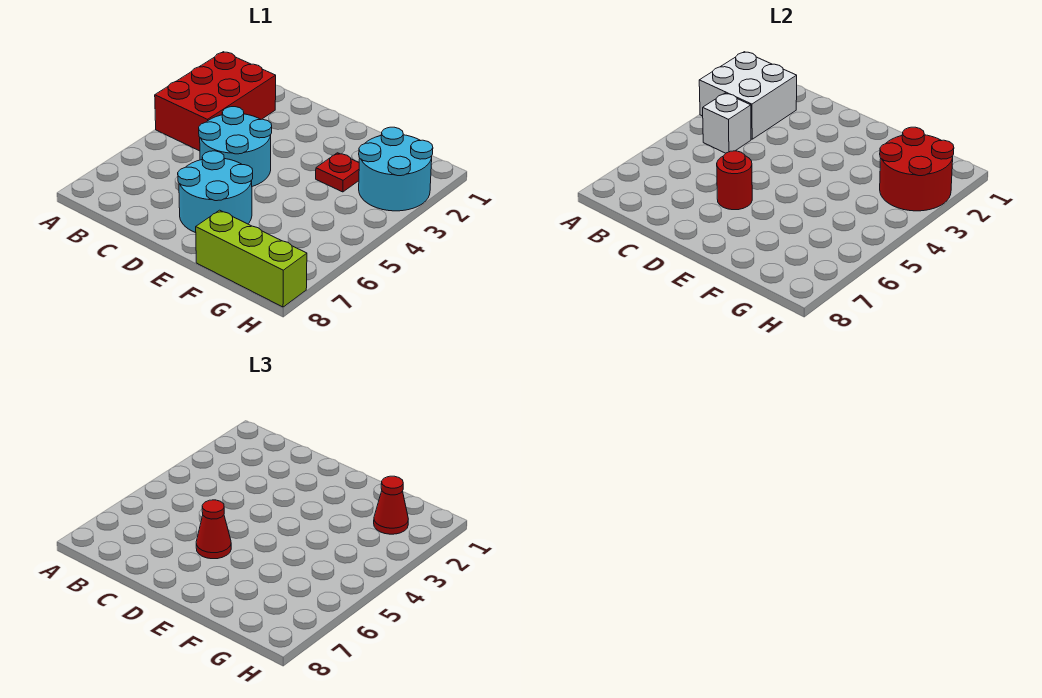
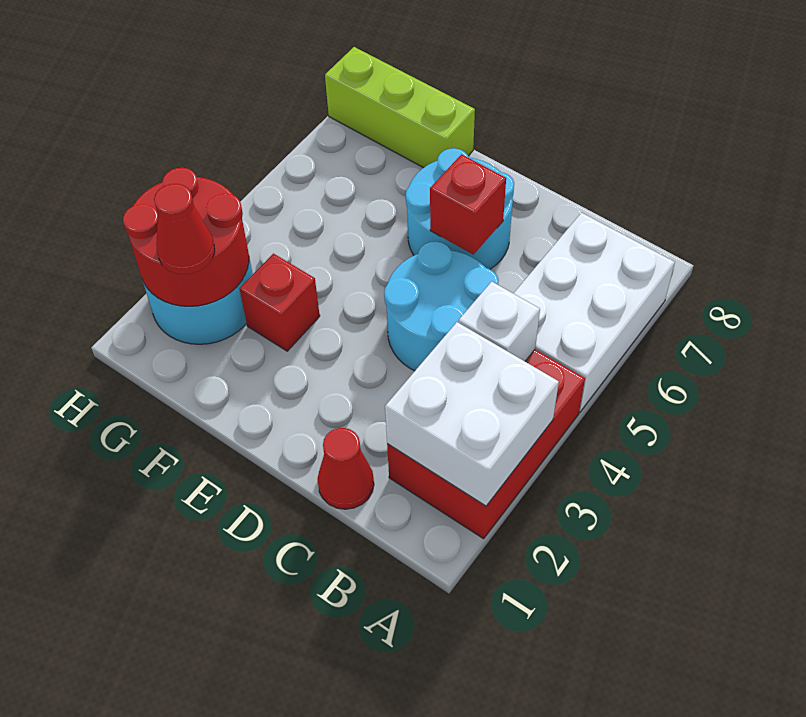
none -> white brick A5:B7 level 1
red round brick D6 level 2 -> red brick D6 level 2
red cone D6 level 3 -> red cone C1 level 1
red plate F3 level 1 -> red brick F3 level 1

